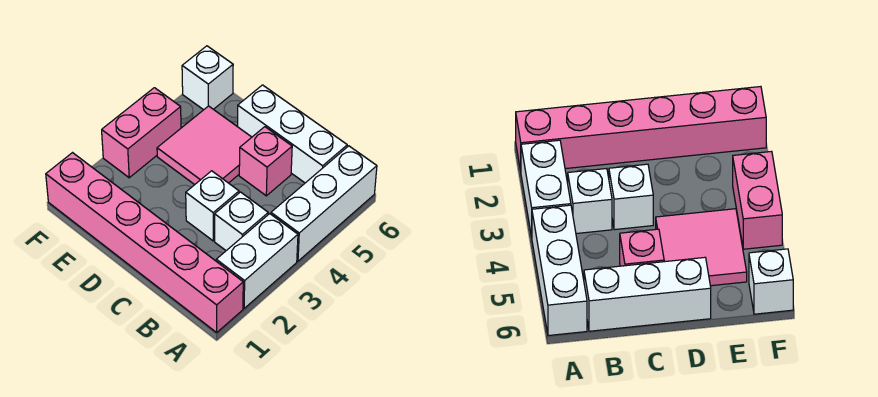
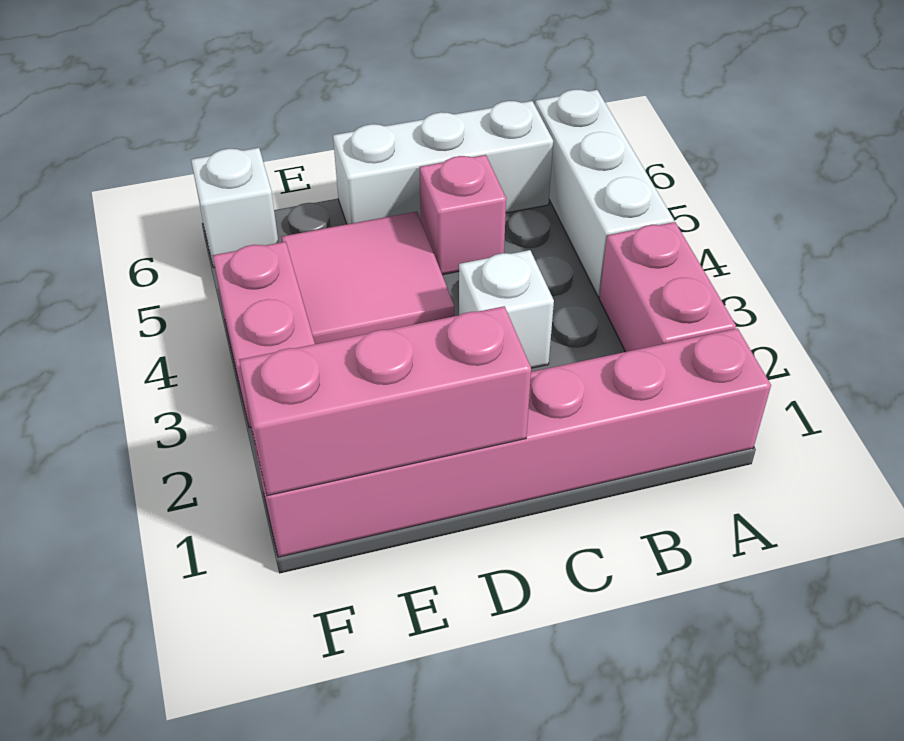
white brick A2:A3 level 1 -> pink brick A2:A3 level 1
white brick B3 level 1 -> none
none -> pink brick D1:F1 level 2

